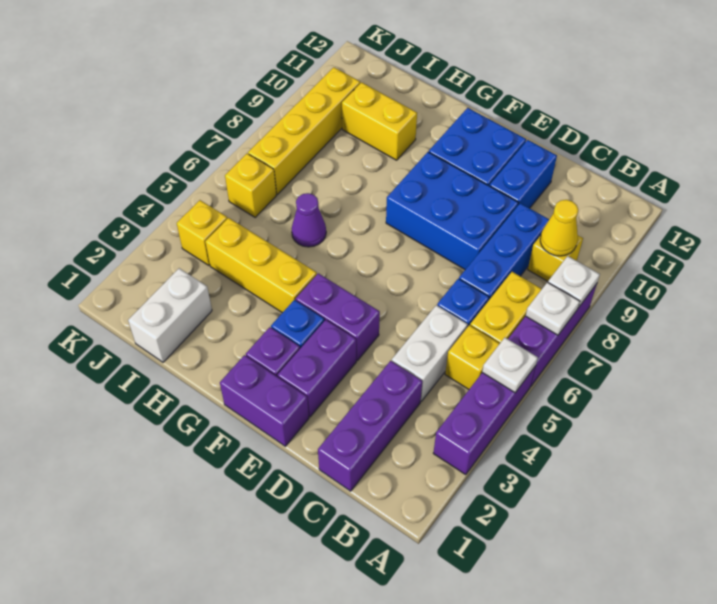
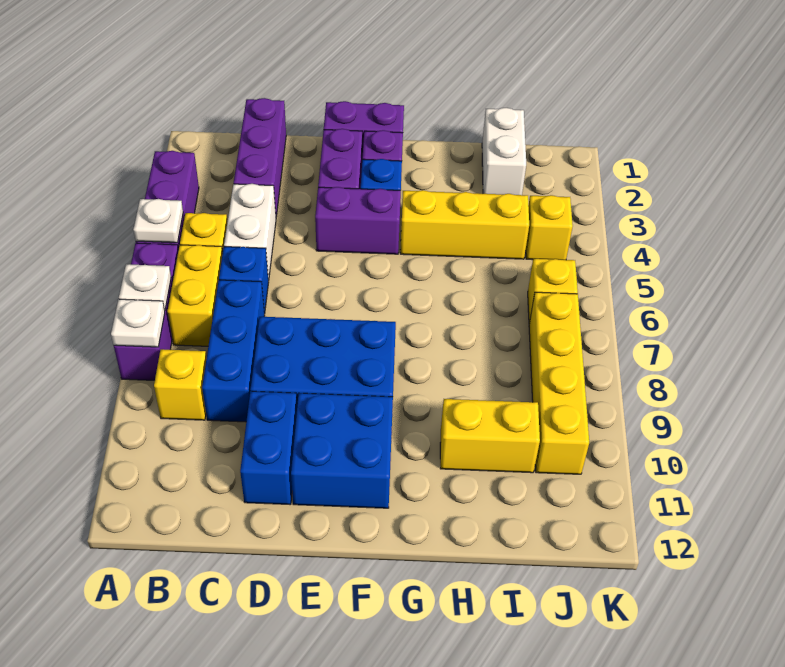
yellow cone B9 level 2 -> none
purple cone H6 level 1 -> none

